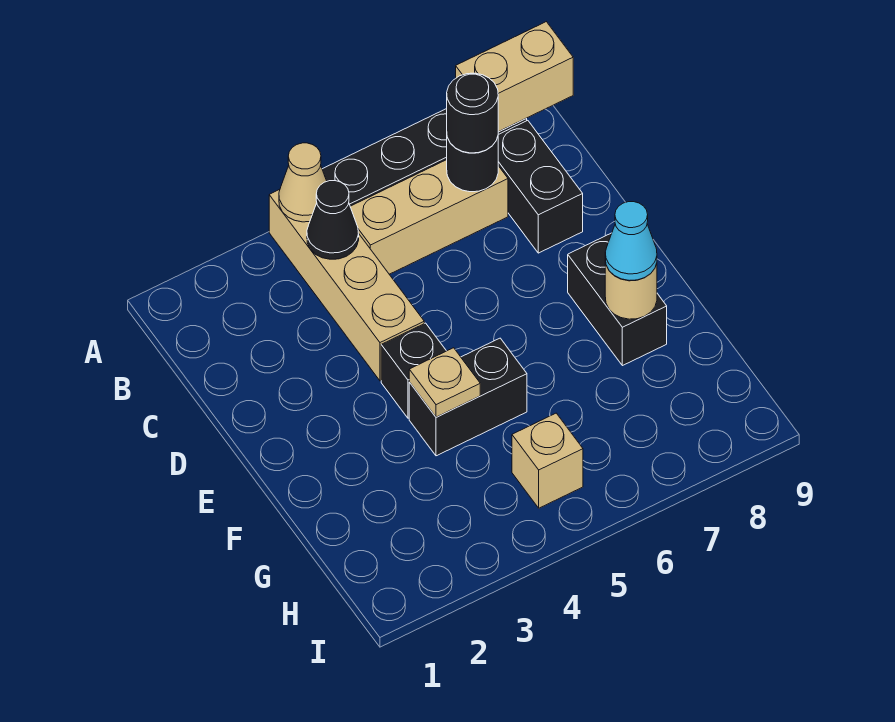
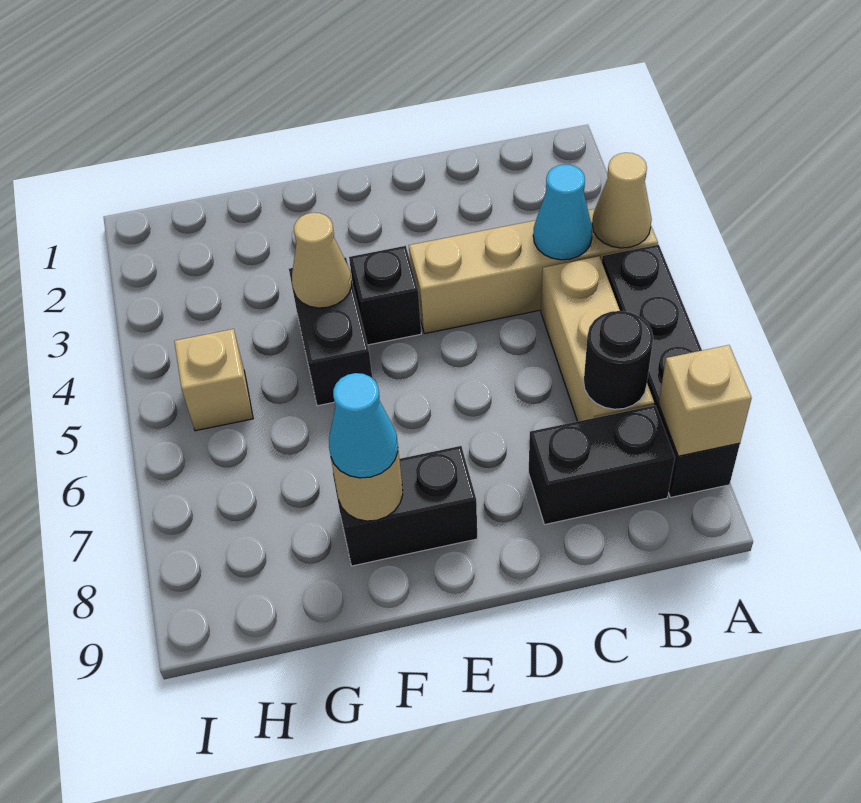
tan brick A8:A9 level 2 -> tan brick A8 level 2
black cone B4 level 2 -> cyan cone B4 level 2
black round brick B7 level 3 -> none
tan plate F4 level 2 -> tan cone F4 level 2

